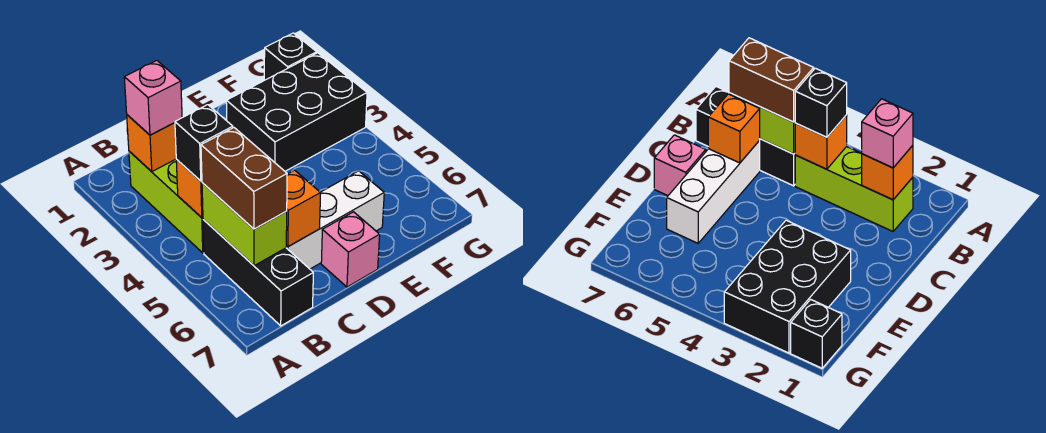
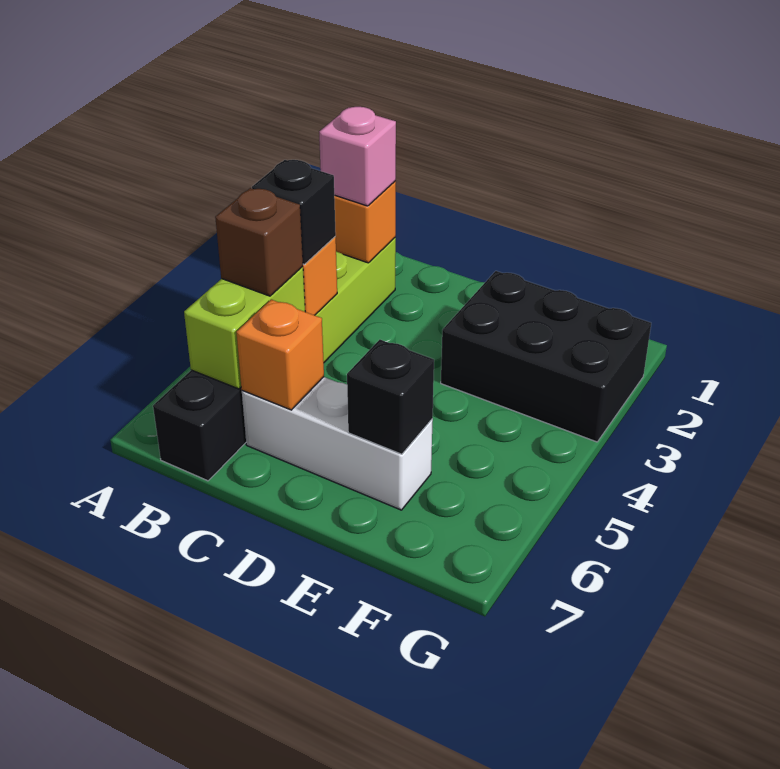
brown brick B5:B6 level 3 -> brown brick B5 level 3
pink brick D7 level 1 -> none
black brick G1 level 1 -> black brick E6 level 2

